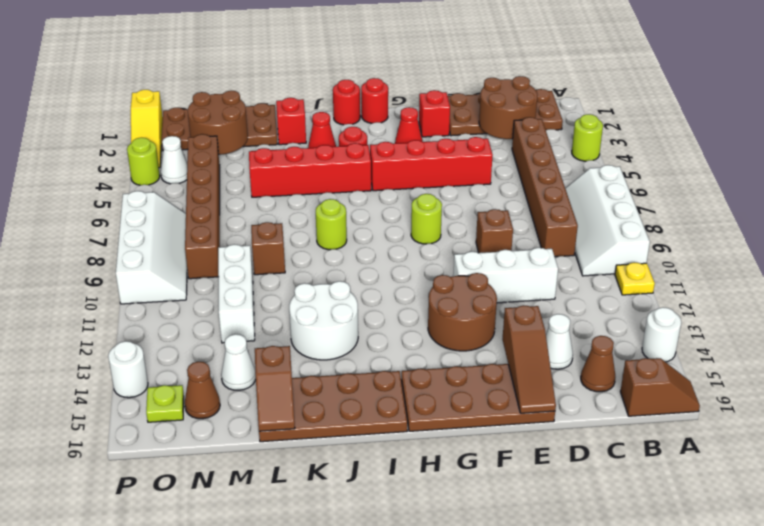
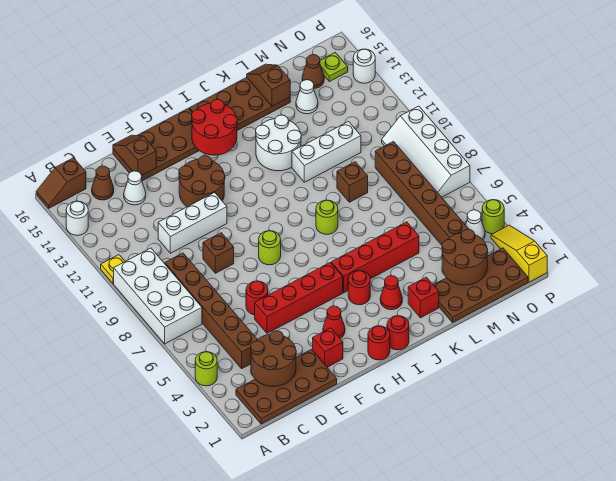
white slope A7:B10 level 1 top A -> white brick A7:B10 level 1
none -> red round brick E6 level 1
brown slope E14:E16 level 2 top 14 -> brown slope E15:E16 level 2 top 15
none -> red round brick H14:I15 level 2
white brick M10:M12 level 1 -> white brick K11:M11 level 1

